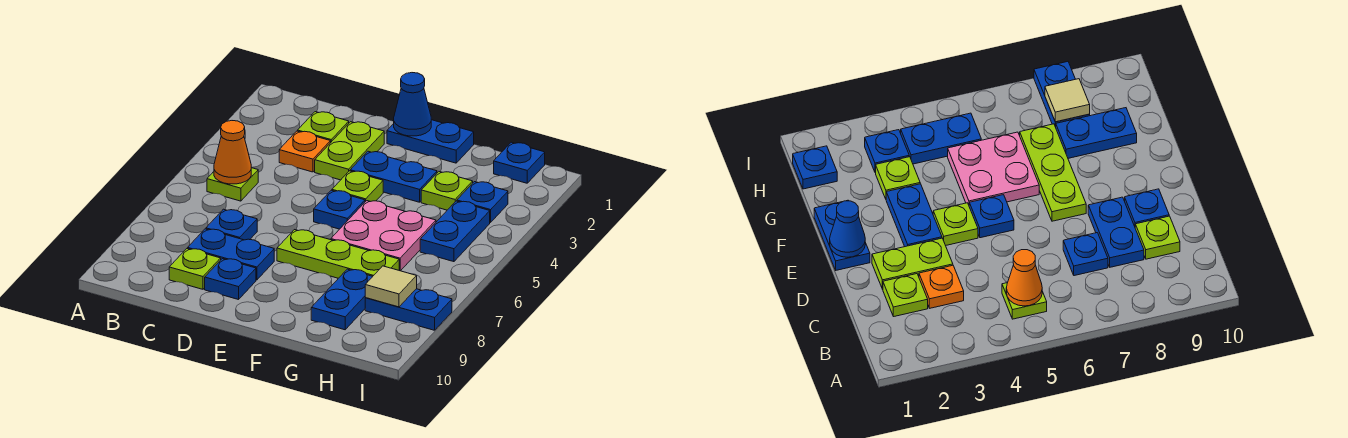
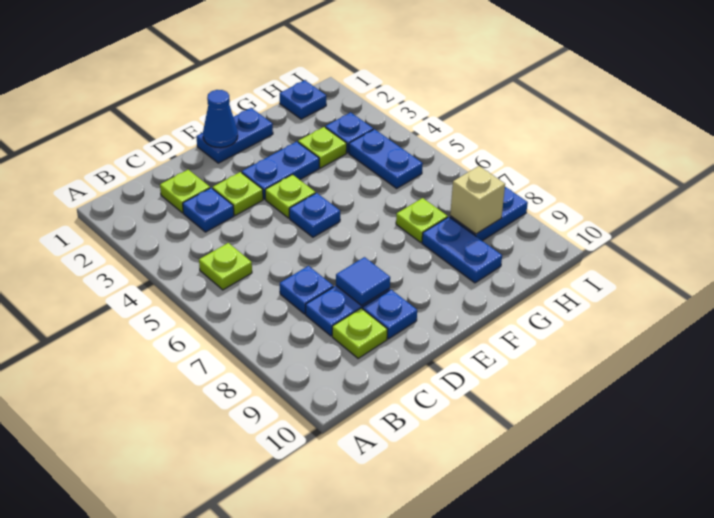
orange cone B5 level 2 -> none
orange plate C3 level 1 -> blue plate C3 level 1
lime plate D2:D3 level 1 -> lime plate D3 level 1
none -> blue tile D8 level 2
lime plate E7:G7 level 1 -> lime plate G7 level 1
pink plate F5:G6 level 1 -> none
tan tile H8 level 2 -> tan brick H8 level 2

